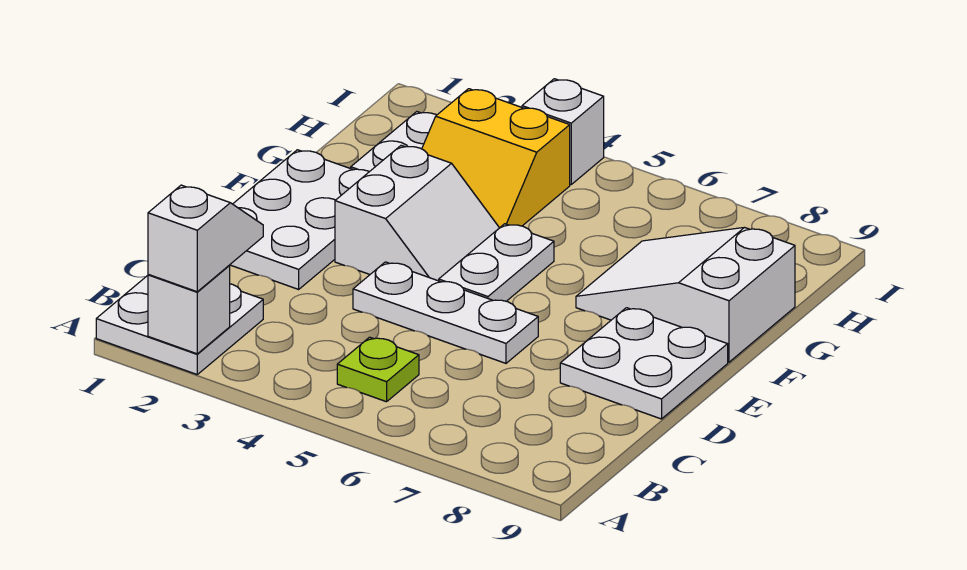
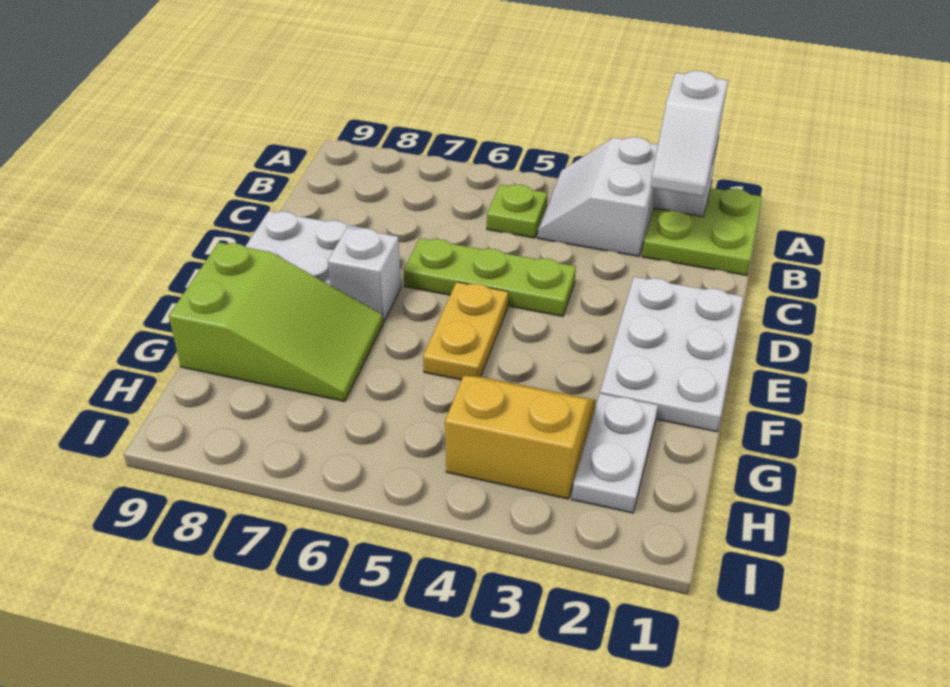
white plate A1:B2 level 1 -> lime plate A1:B2 level 1
white plate D4:D6 level 1 -> lime plate D4:D6 level 1
white slope E3:F4 level 1 top 3 -> white slope A3:B4 level 1 top 3
white plate E5:F5 level 1 -> yellow plate E5:F5 level 1
white slope F7:G9 level 1 top 9 -> lime slope F7:G9 level 1 top 9
white brick I4 level 1 -> white brick E7 level 1

